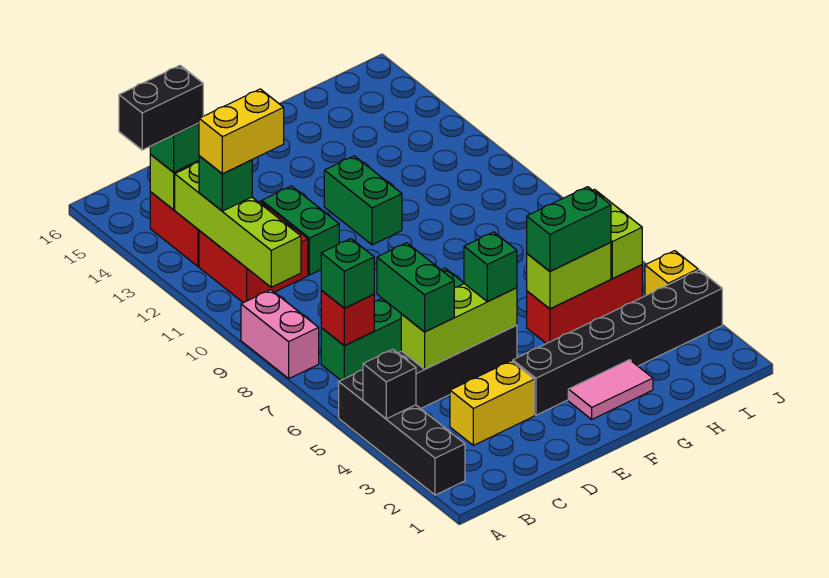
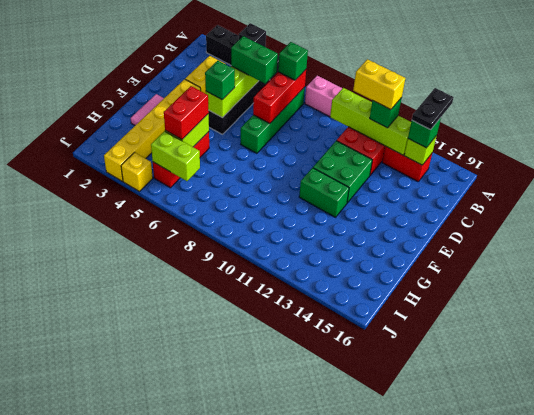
black brick A14:B14 level 4 -> black plate A14:B14 level 4
red brick B7 level 2 -> red brick B7:D7 level 2
yellow brick B12:C12 level 4 -> yellow brick B11:B12 level 4
green brick D11:D12 level 1 -> green brick D11:E12 level 1
black brick E3:J3 level 1 -> yellow brick E3:J3 level 1
green brick G5:H5 level 3 -> red brick G5:H5 level 3

